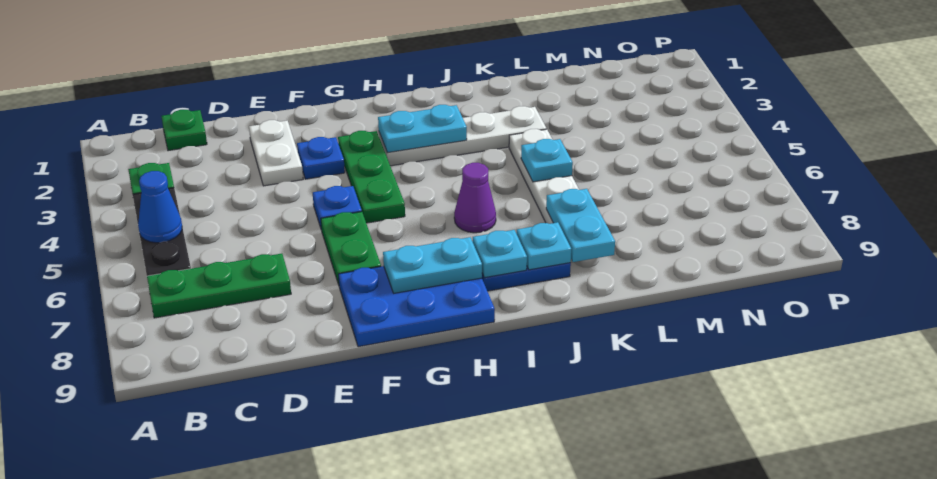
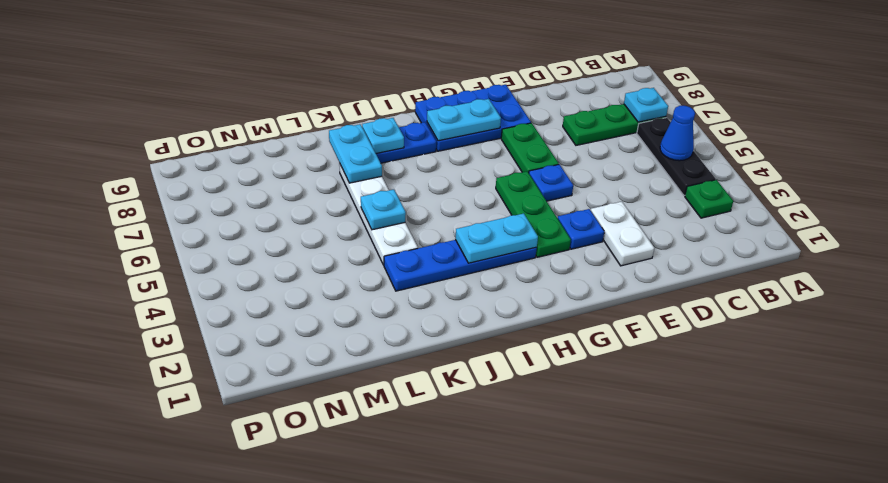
green plate C1 level 1 -> none
white plate H3:K3 level 1 -> blue plate H3:K3 level 1
purple cone I6 level 1 -> none
cyan plate I8 level 2 -> cyan plate B7 level 2

